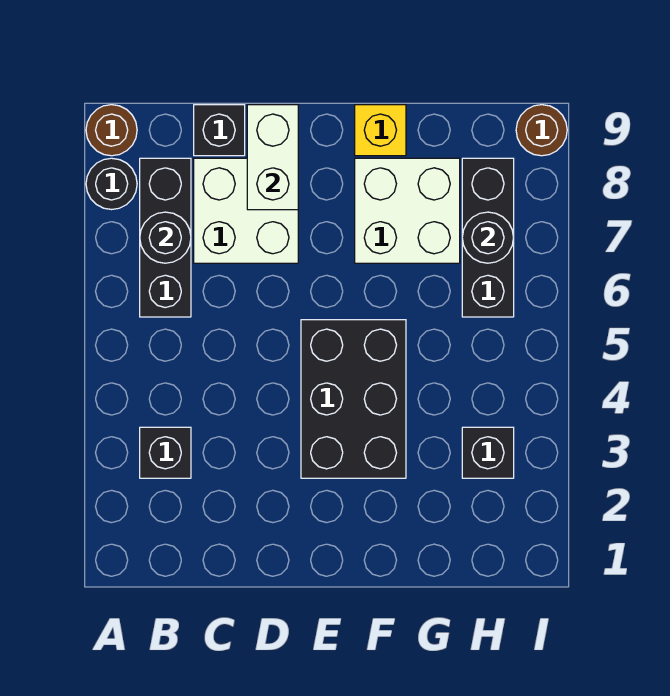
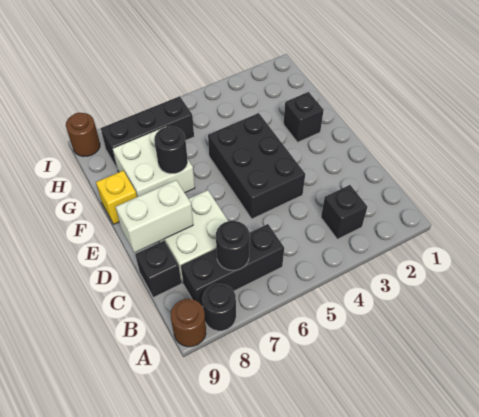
black brick E3:F5 level 1 -> black brick D4:F5 level 1
black brick H3 level 1 -> black brick F2 level 1
black round brick H7 level 2 -> black round brick F7 level 2

